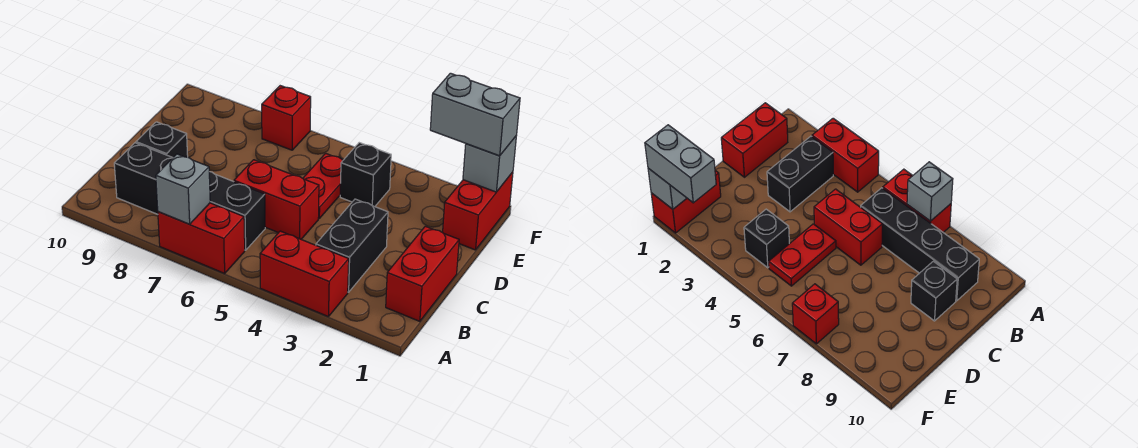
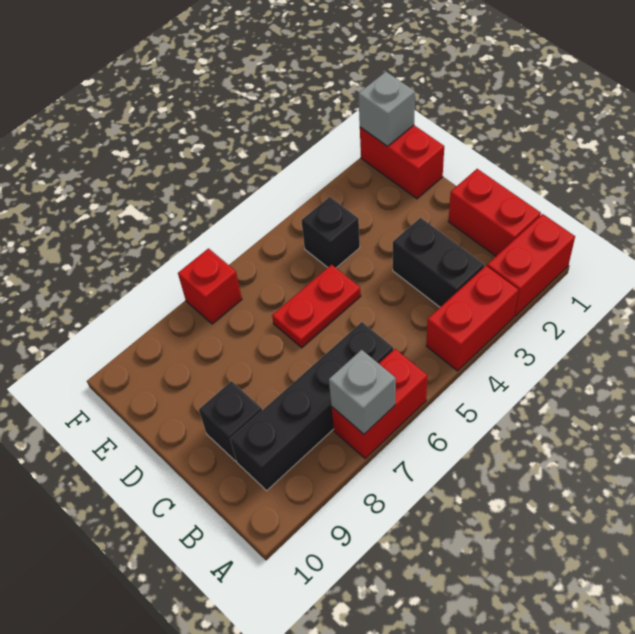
red brick C5:C6 level 1 -> red brick A1:A2 level 1
red plate D5:E5 level 1 -> red plate D5:D6 level 1
grey brick F1:F2 level 3 -> none

